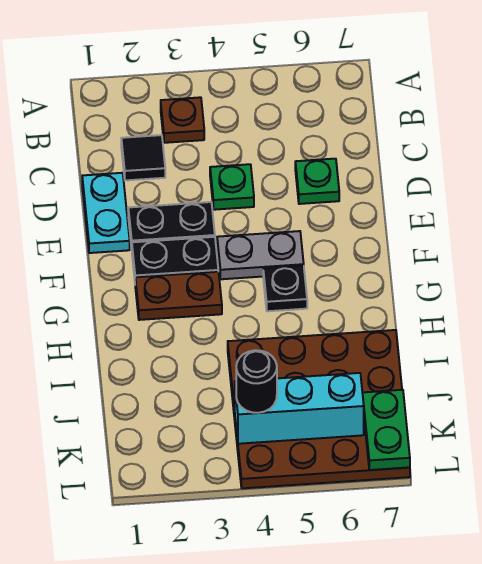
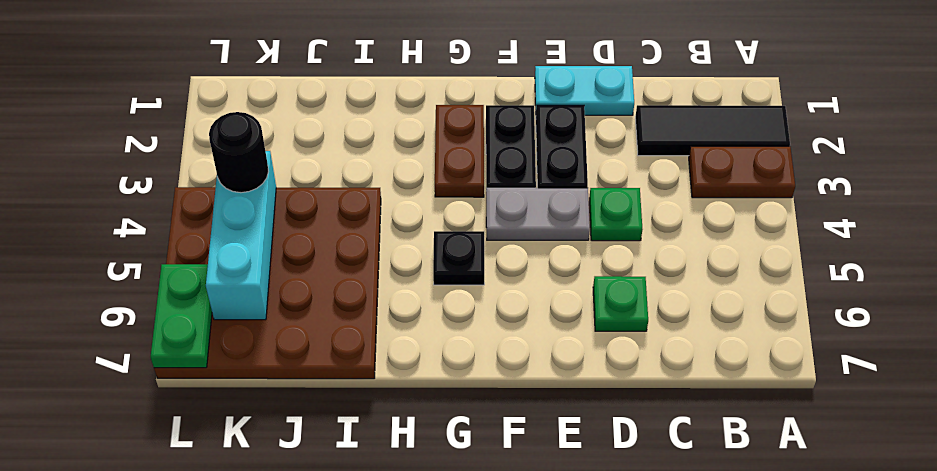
brown plate B3 level 1 -> brown plate A3:B3 level 1
black tile C2 level 1 -> black tile A2:C2 level 1
grey plate F4:F5 level 1 -> grey plate E4:F4 level 1
green plate K7:L7 level 2 -> green plate L6:L7 level 2

